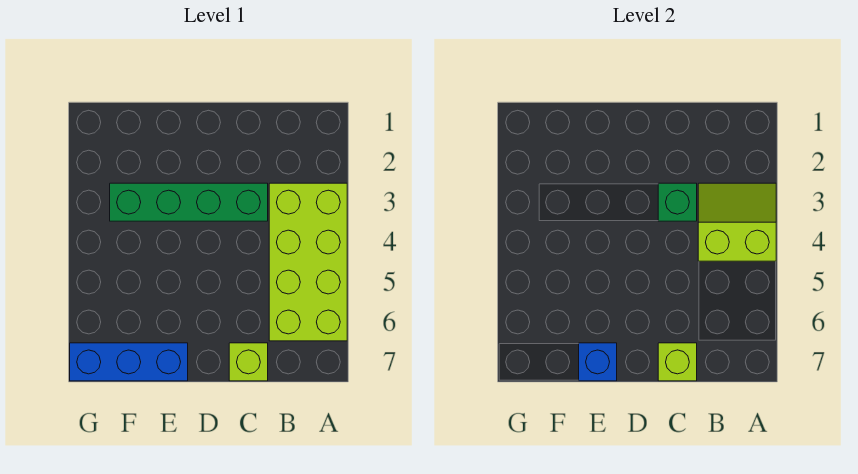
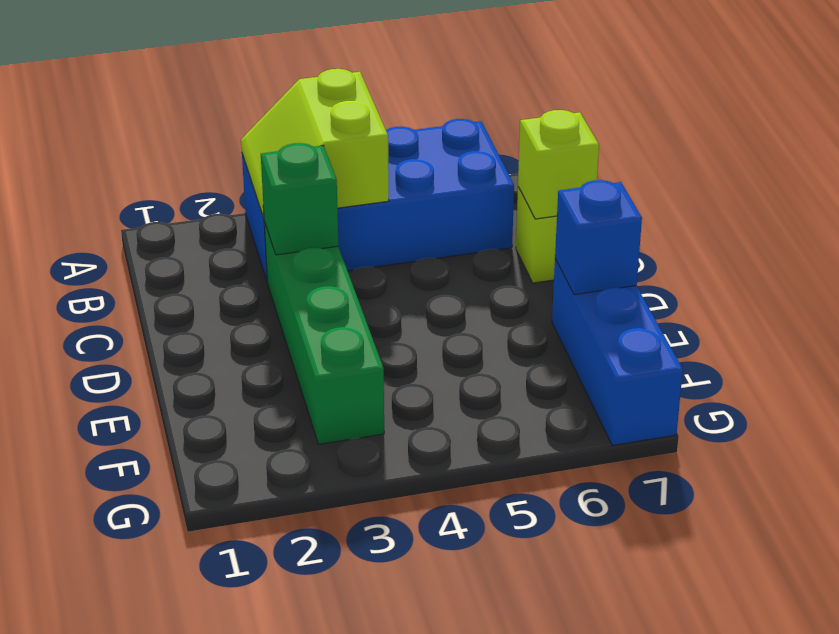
lime brick A3:B6 level 1 -> blue brick A3:B6 level 1

